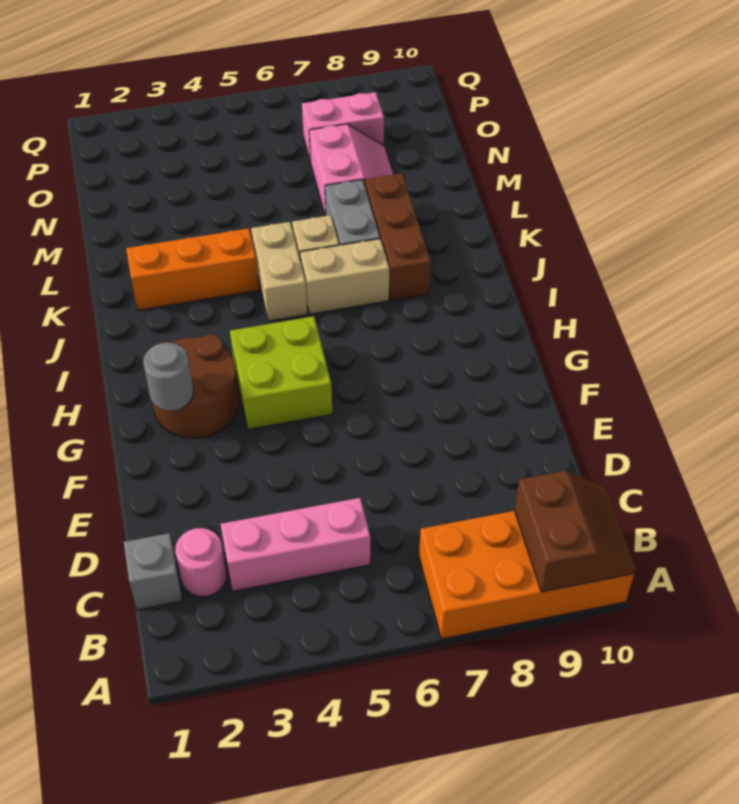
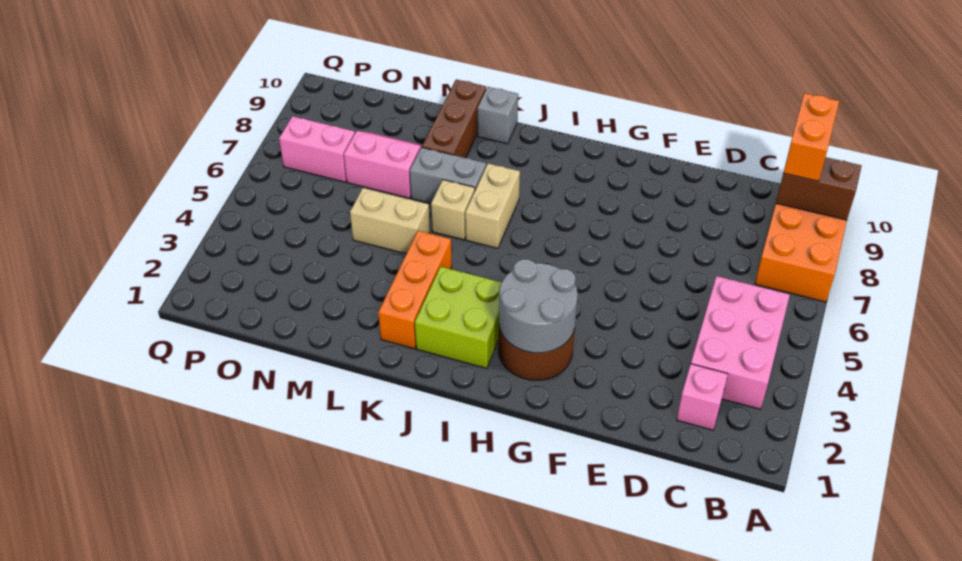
none -> orange brick B9:B10 level 3
grey brick C1 level 1 -> grey brick K10 level 1
pink round brick C2 level 1 -> pink brick C2 level 1
pink brick C3:C5 level 1 -> pink brick B3:C5 level 1
grey round brick G2 level 2 -> grey round brick G2:H3 level 2
lime brick G4:H5 level 1 -> lime brick I2:J3 level 1
tan brick J5:K5 level 1 -> tan brick L5:M5 level 1
brown brick J8:L8 level 1 -> brown brick L8:L10 level 1
pink brick O7:O8 level 1 -> pink brick O7:P7 level 1

